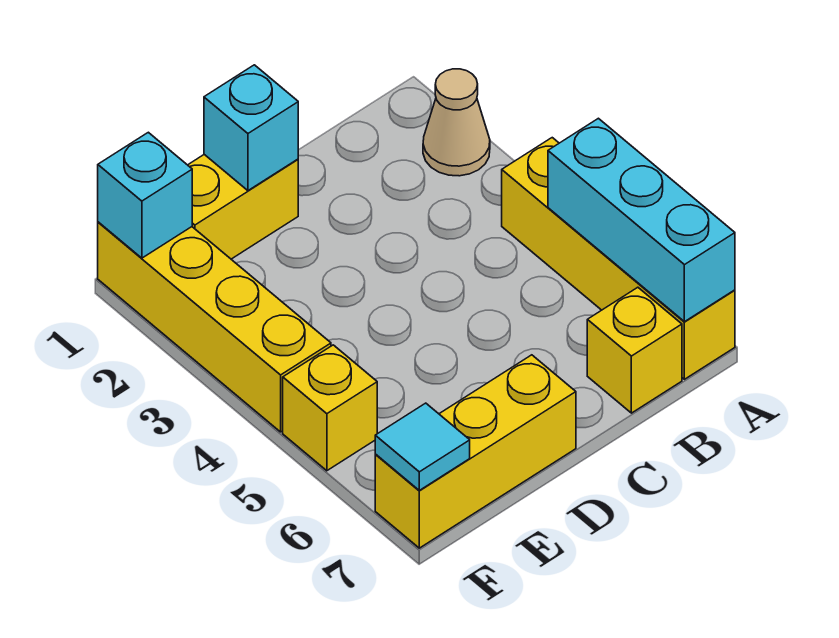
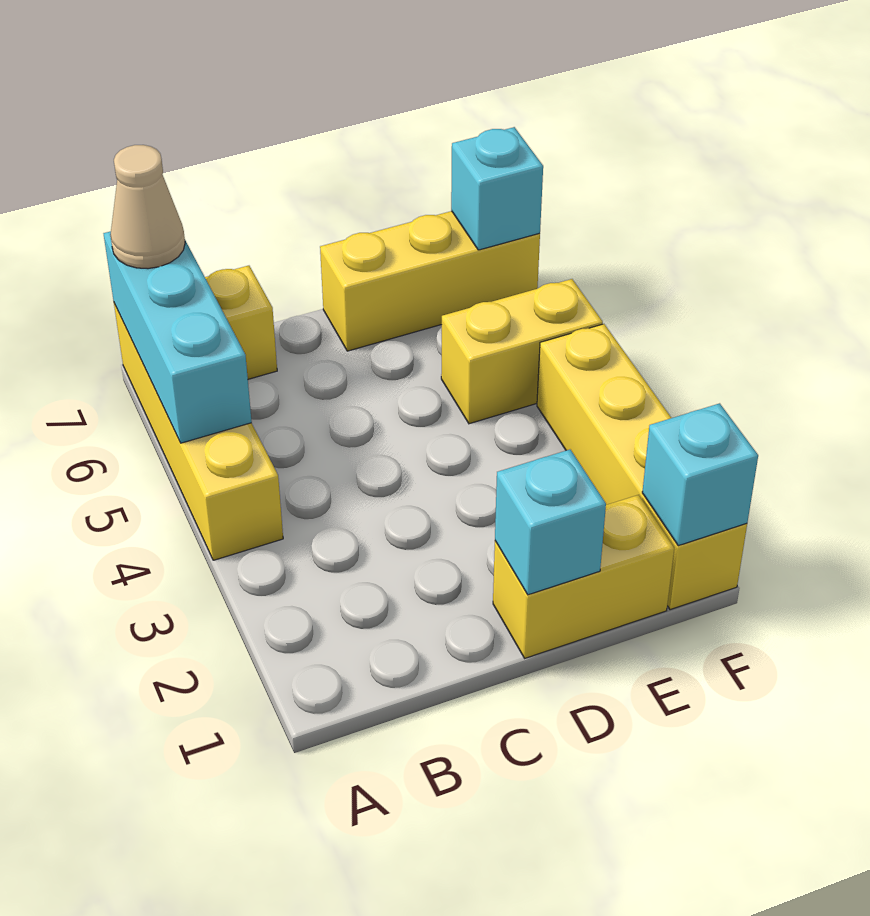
tan cone A2 level 1 -> tan cone A7 level 3
yellow brick F5 level 1 -> yellow brick E5:F5 level 1
cyan tile F7 level 2 -> cyan brick F7 level 2

